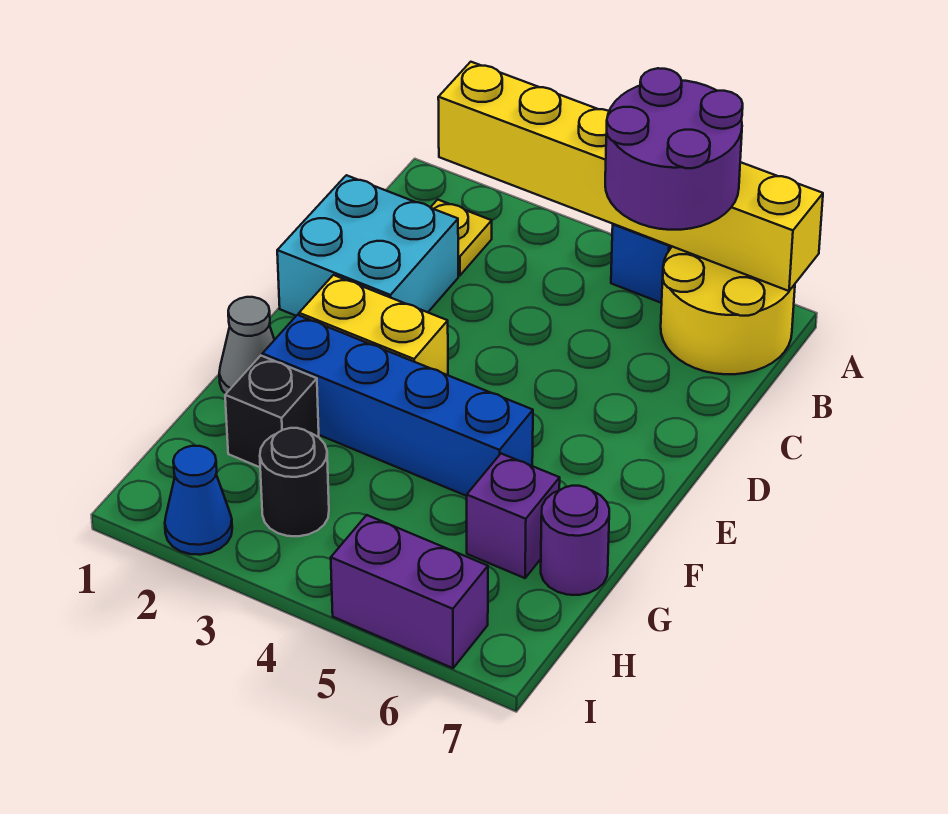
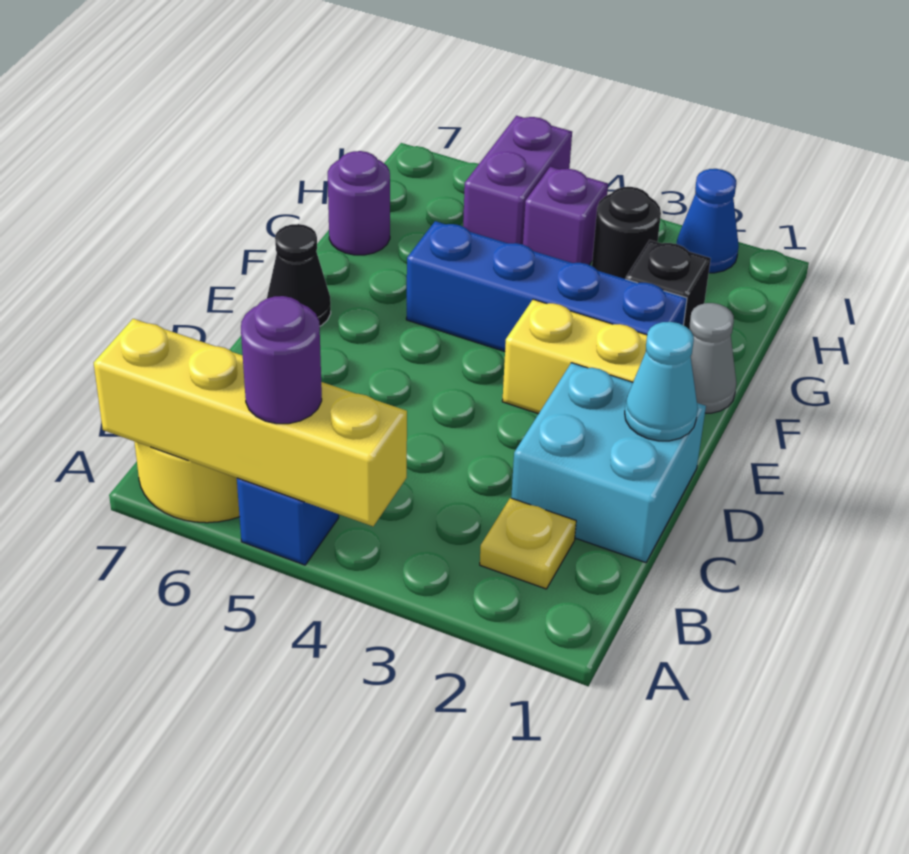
yellow brick A2:A7 level 2 -> yellow brick A4:A7 level 2
purple round brick A5:B6 level 3 -> purple round brick A5 level 3
none -> cyan cone D1 level 2
none -> black cone E7 level 1
purple brick G6 level 1 -> purple brick H4 level 1
purple brick I5:I6 level 1 -> purple brick H5:I5 level 1

